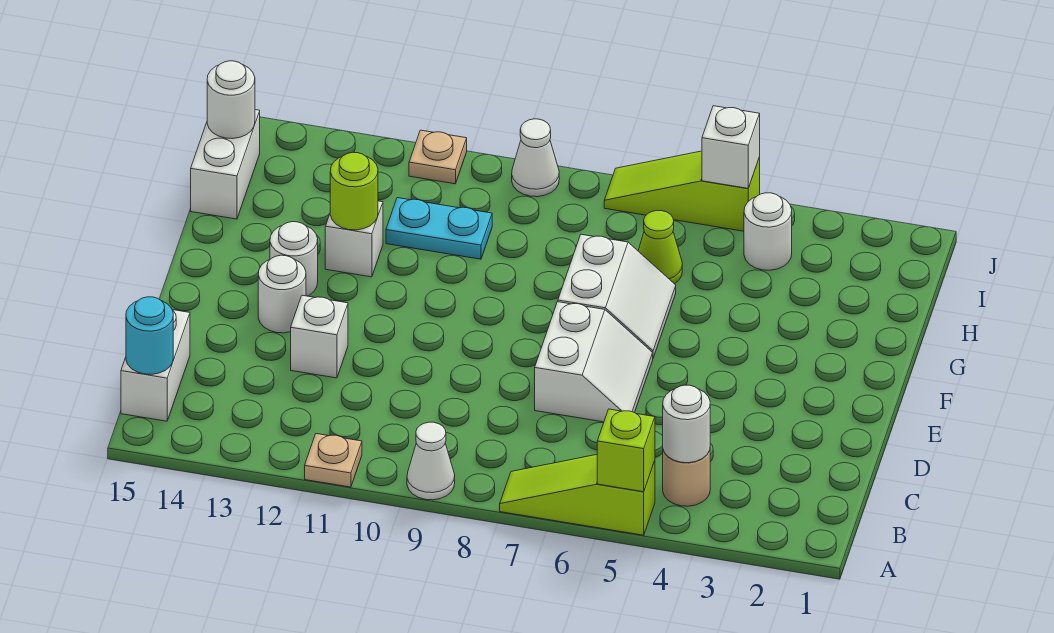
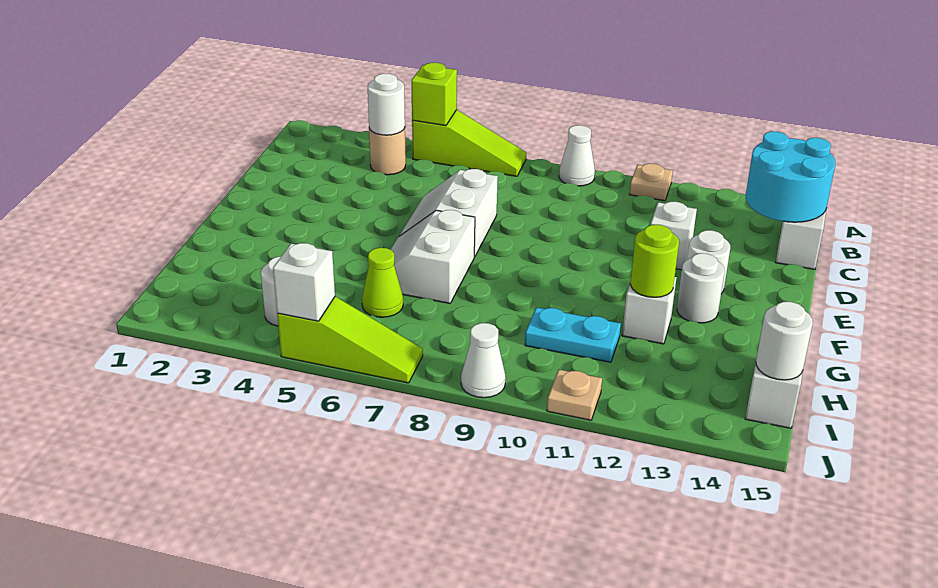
cyan round brick B15 level 2 -> cyan round brick B14:C15 level 2

